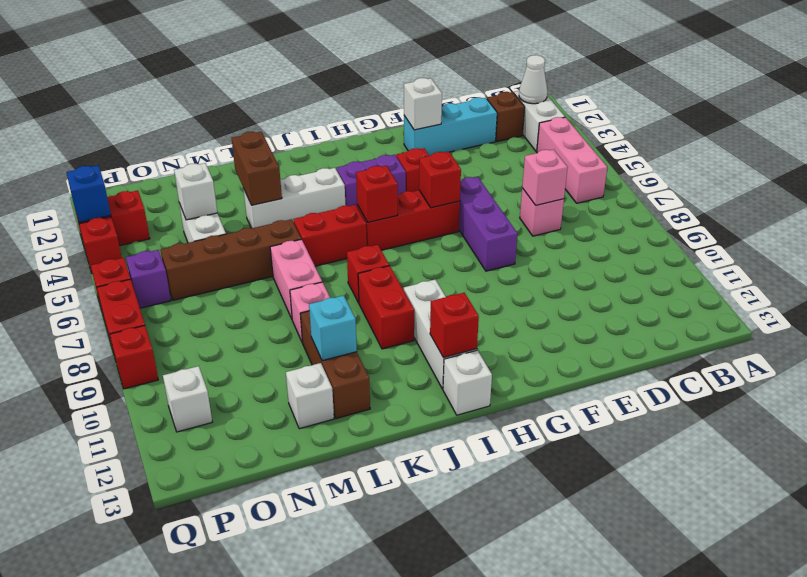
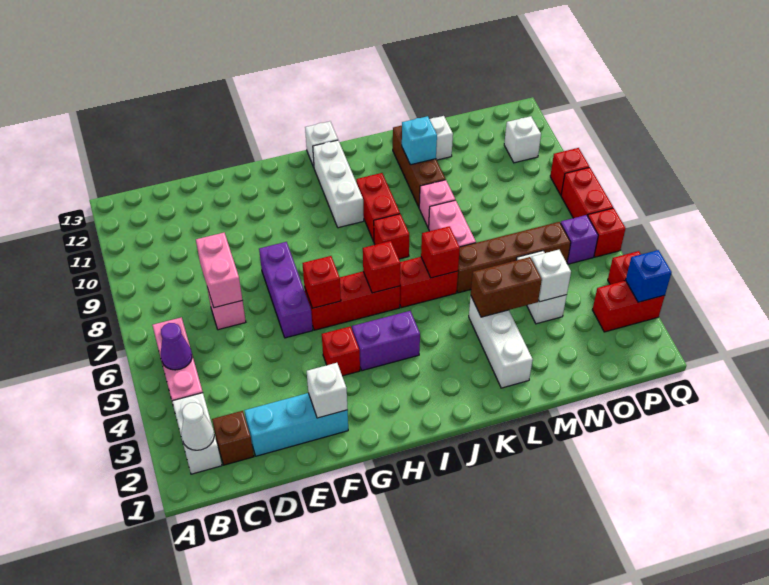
none -> purple cone B5 level 2
pink brick D7 level 2 -> pink brick D7:D8 level 2
red brick I12 level 2 -> red brick K6 level 2
white brick J4:L4 level 1 -> white brick L2:L4 level 1
brown brick L3:L4 level 2 -> brown brick L4:M4 level 2

